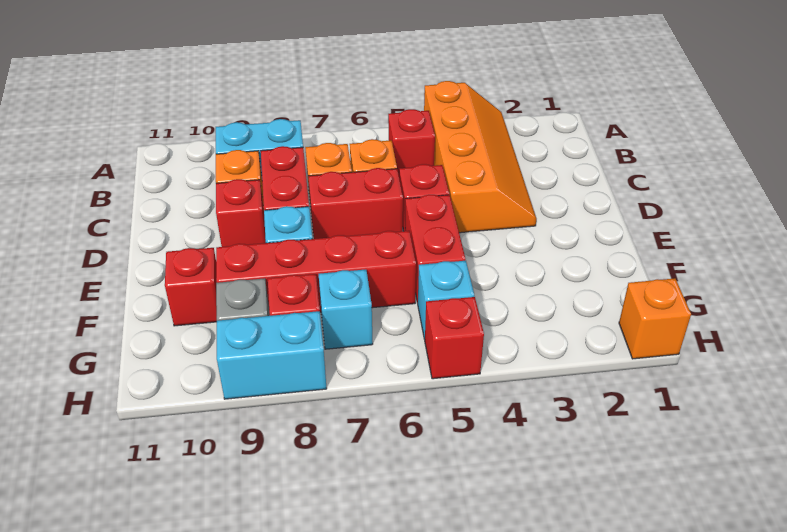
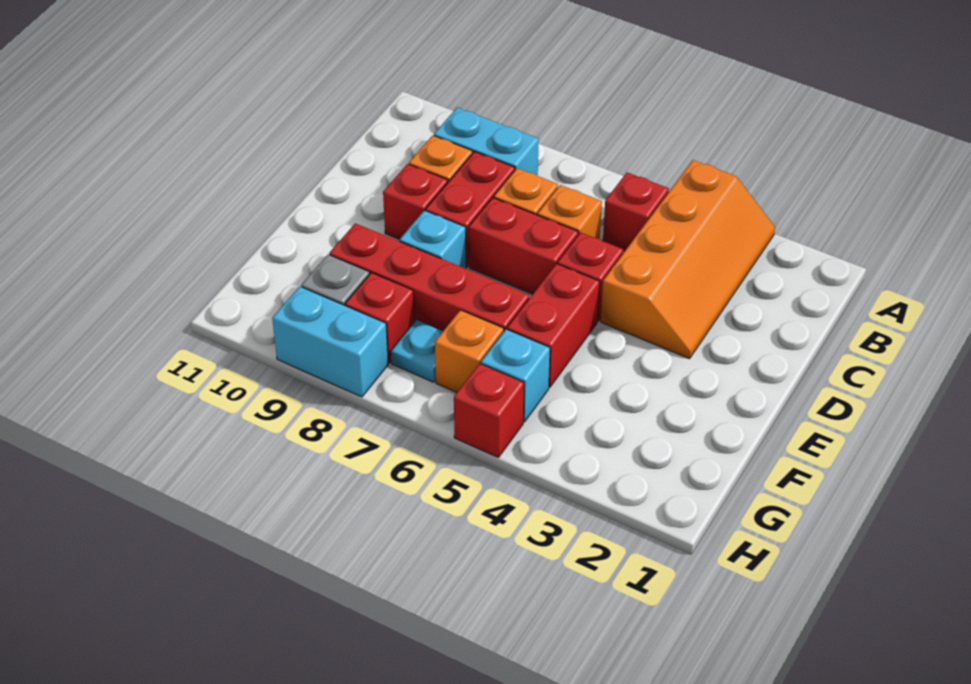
red brick F10 level 1 -> none
cyan brick G7 level 1 -> cyan plate G7 level 1
orange brick H1 level 1 -> orange brick G6 level 1

